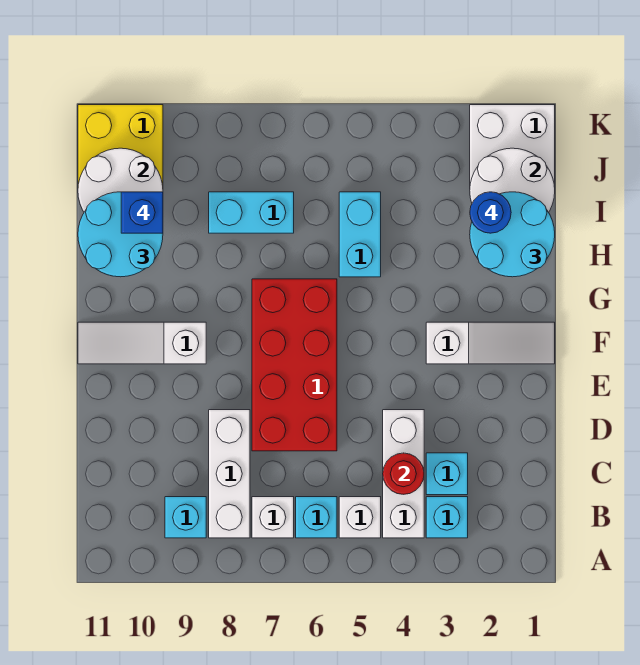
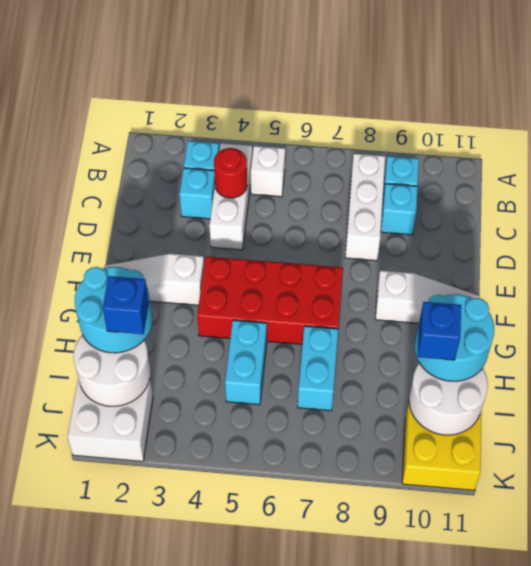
cyan brick B6 level 1 -> cyan brick C9 level 1
white brick B7 level 1 -> none
red brick D6:G7 level 1 -> red brick F4:G7 level 1
blue round brick I2 level 4 -> blue brick I2 level 4
cyan brick I7:I8 level 1 -> cyan brick H7:I7 level 1

